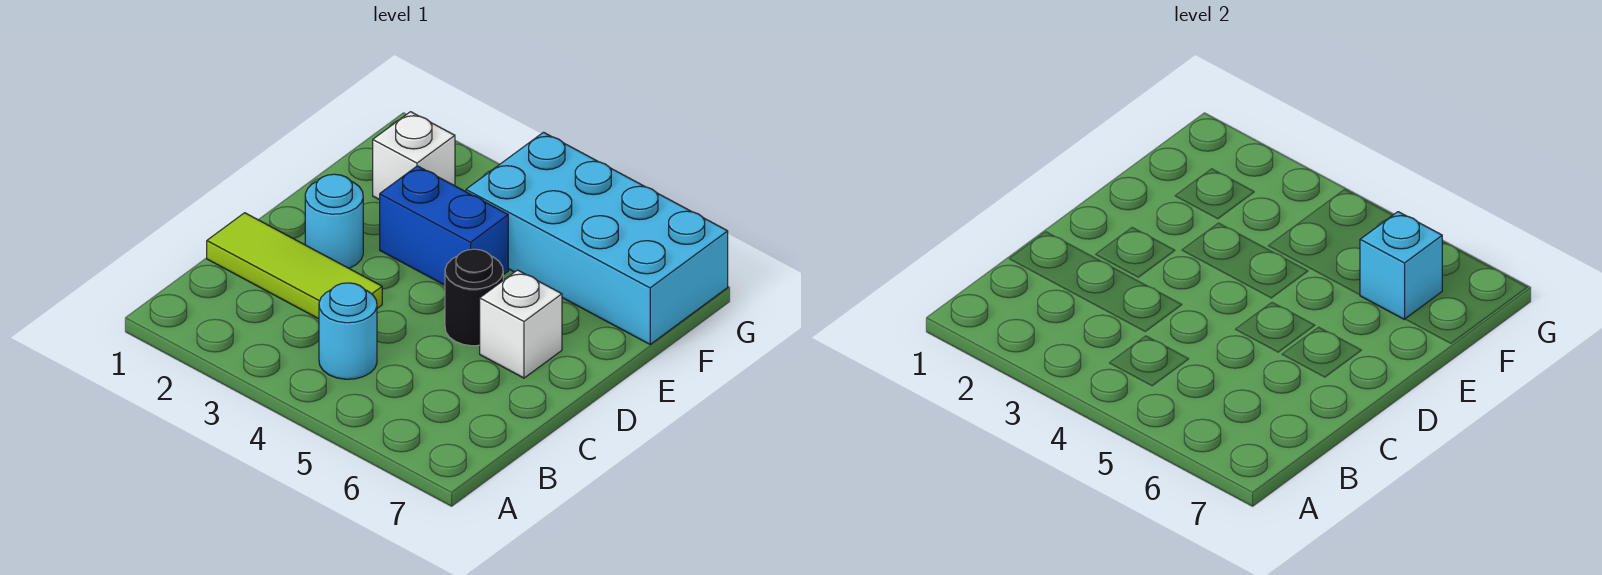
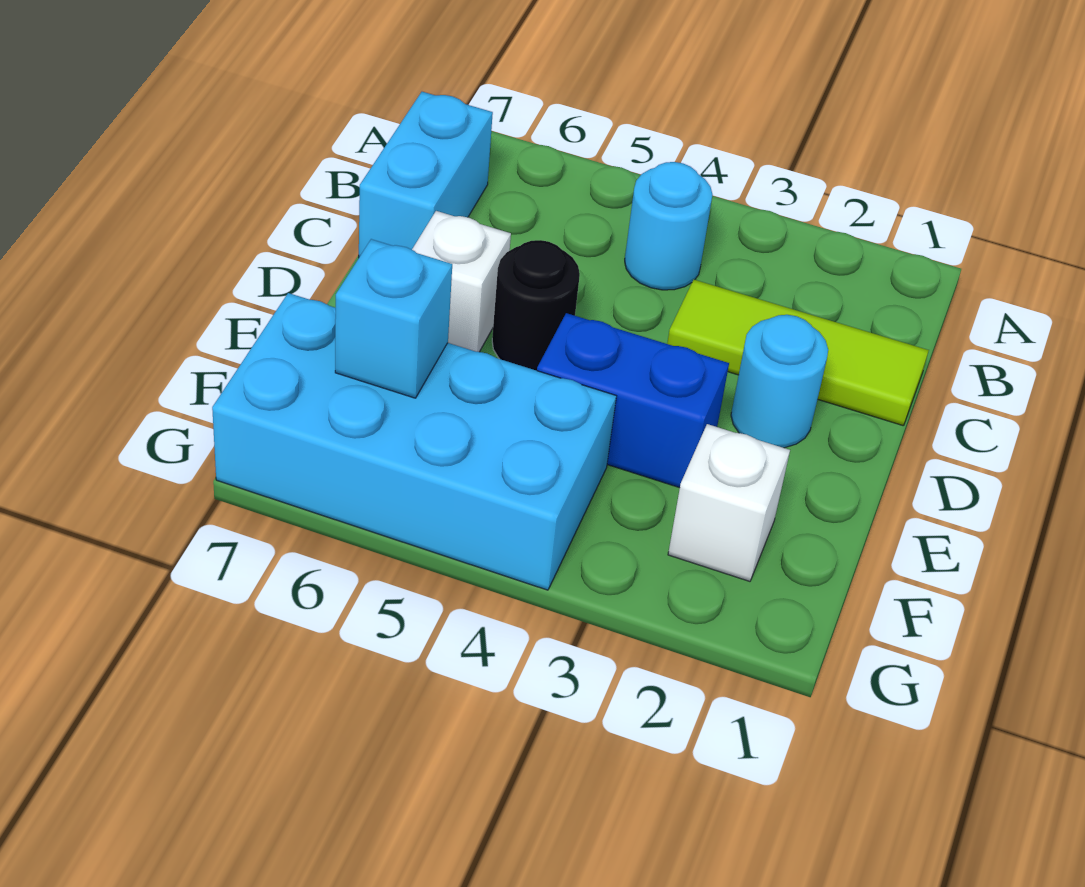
none -> cyan brick B7:C7 level 1

